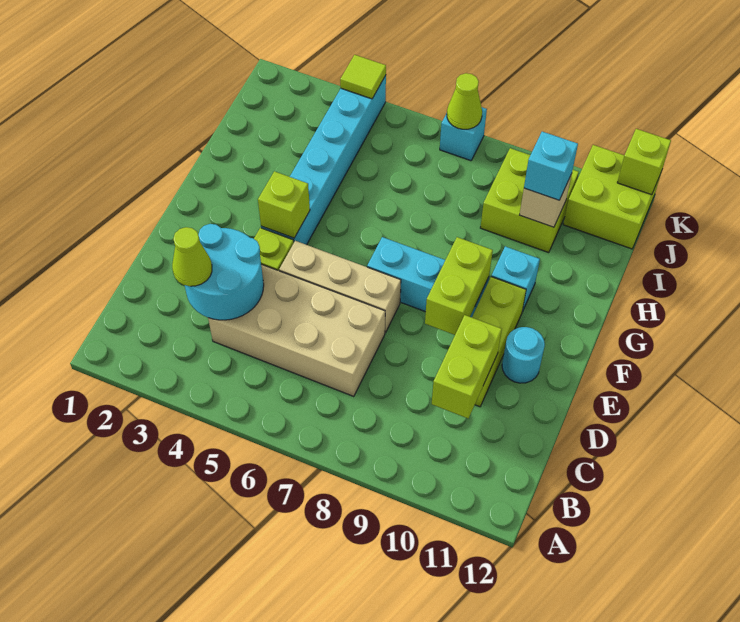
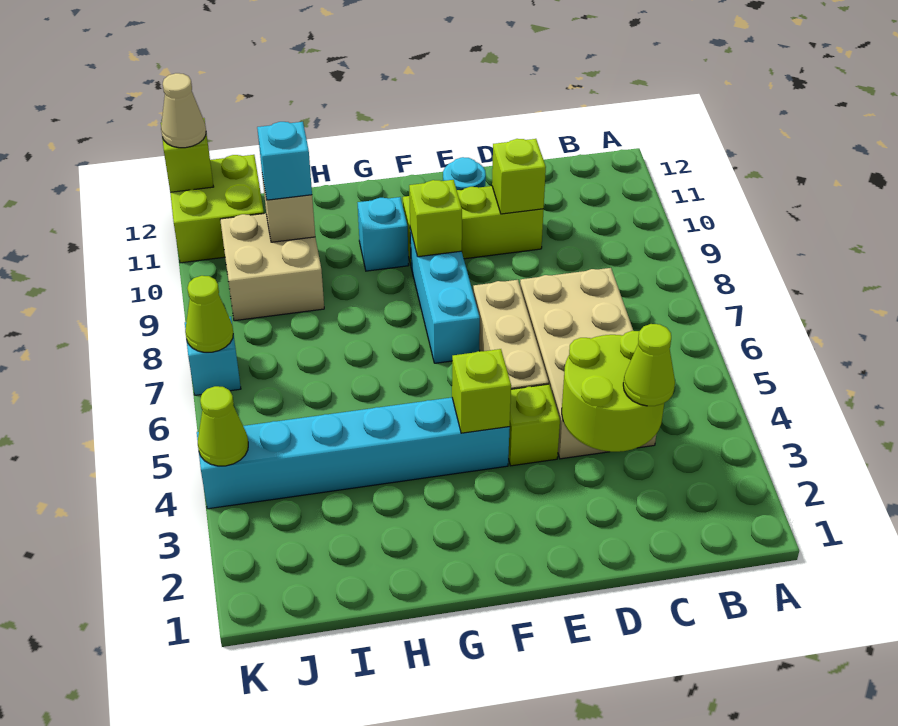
cyan round brick C3:D4 level 2 -> lime round brick C3:D4 level 2
lime brick C10:D10 level 2 -> lime brick D10 level 2
lime brick E9:F9 level 2 -> lime brick F9 level 2
lime brick I9:J10 level 1 -> tan brick I9:J10 level 1
lime tile K4 level 2 -> lime cone K4 level 2
none -> tan cone K12 level 3

